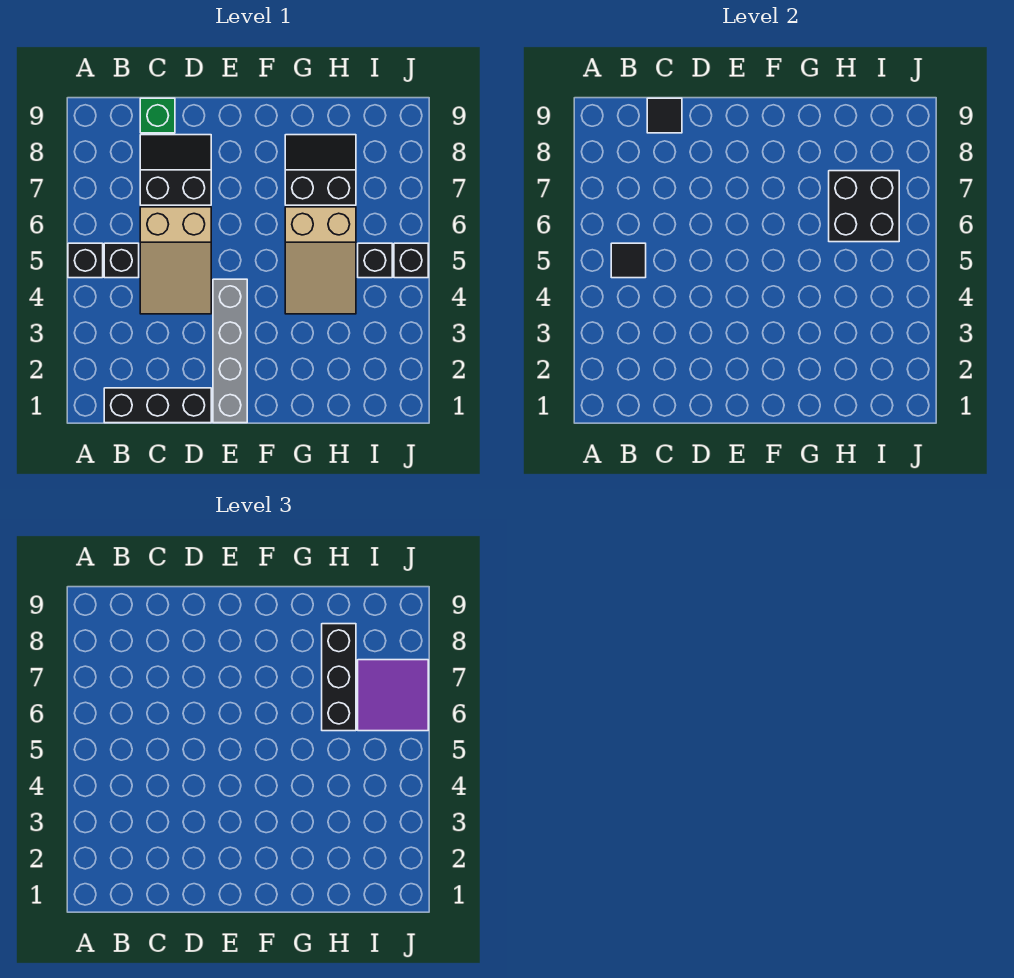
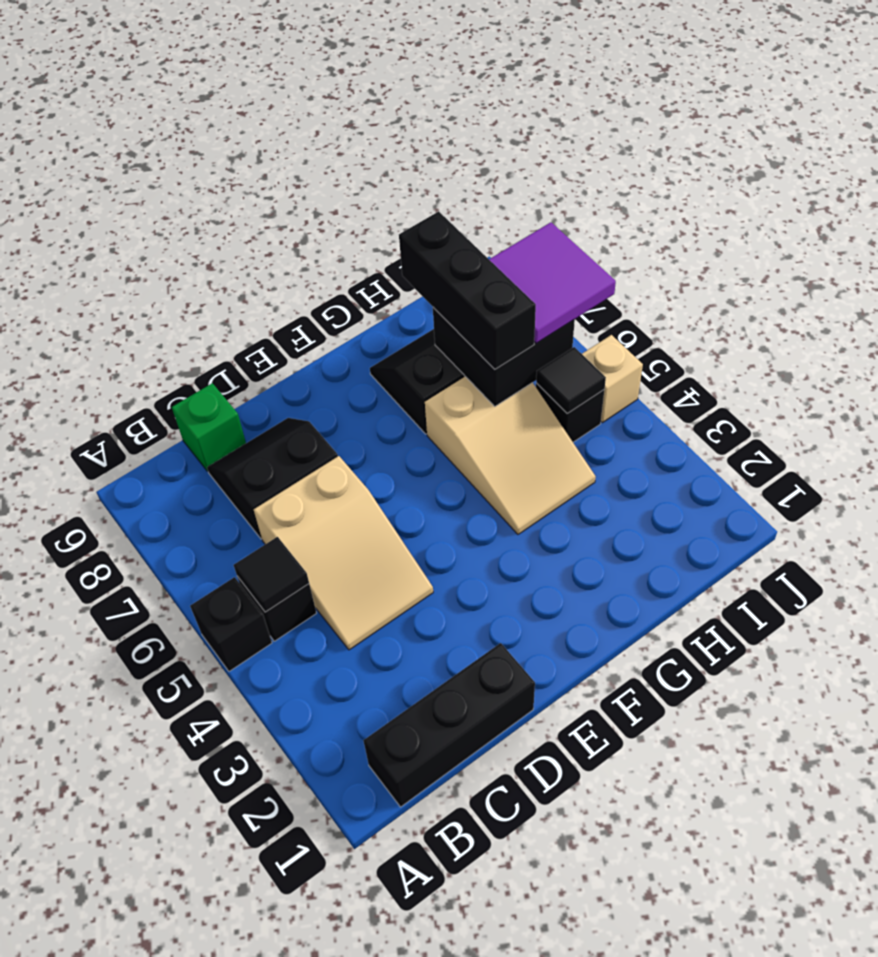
black tile C9 level 2 -> black tile I5 level 2
grey brick E1:E4 level 1 -> none
black brick J5 level 1 -> tan brick J5 level 1

